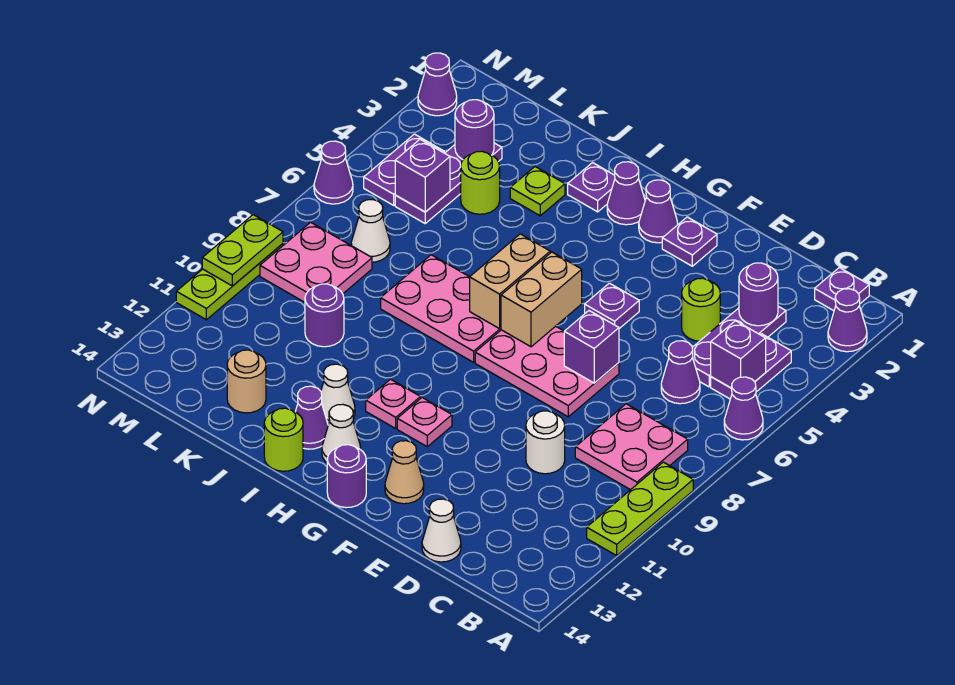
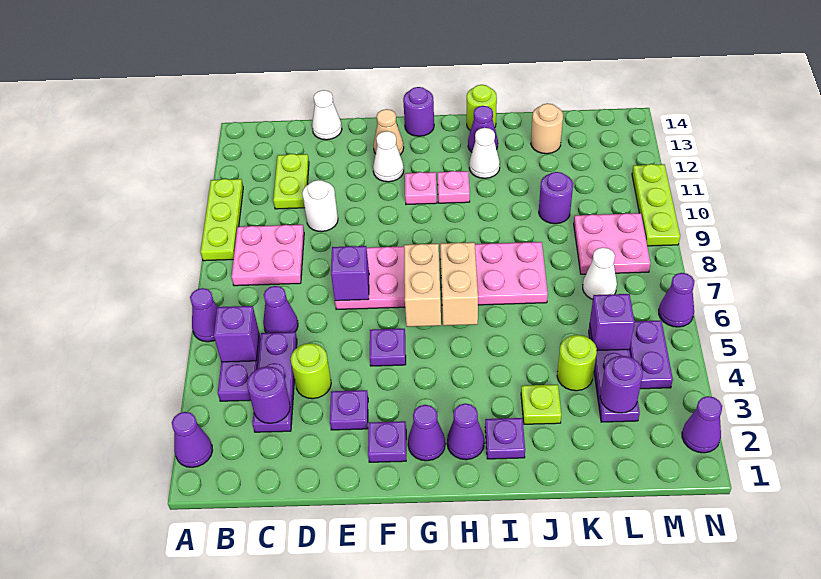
purple plate B1 level 1 -> purple plate E3 level 1
white cone H13 level 1 -> white cone F12 level 1
lime plate N9:N10 level 2 -> lime plate C11:C12 level 1

